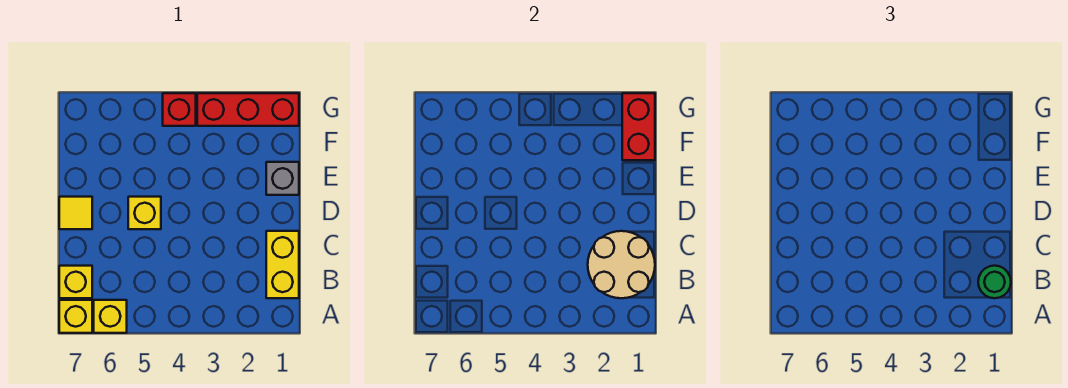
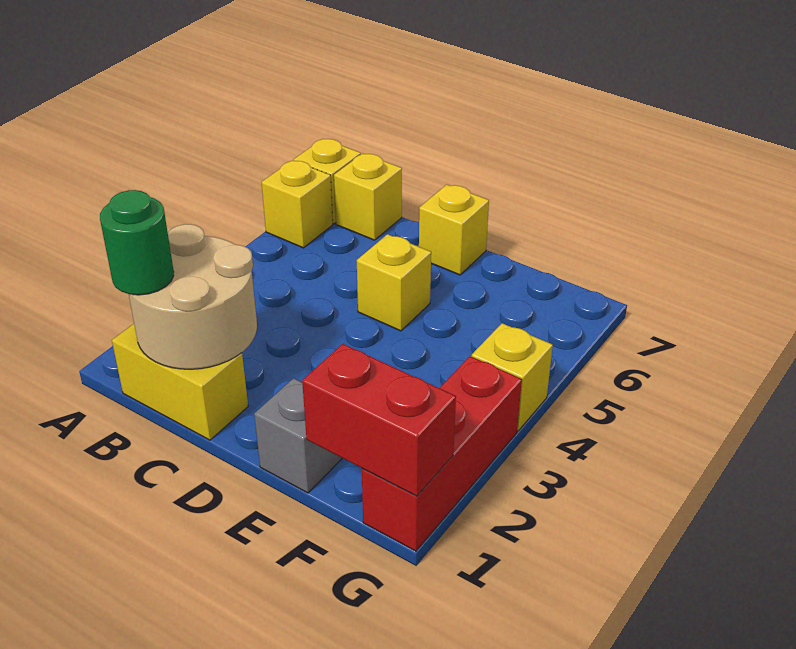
yellow tile D7 level 1 -> yellow brick D7 level 1
red brick G4 level 1 -> yellow brick G4 level 1

